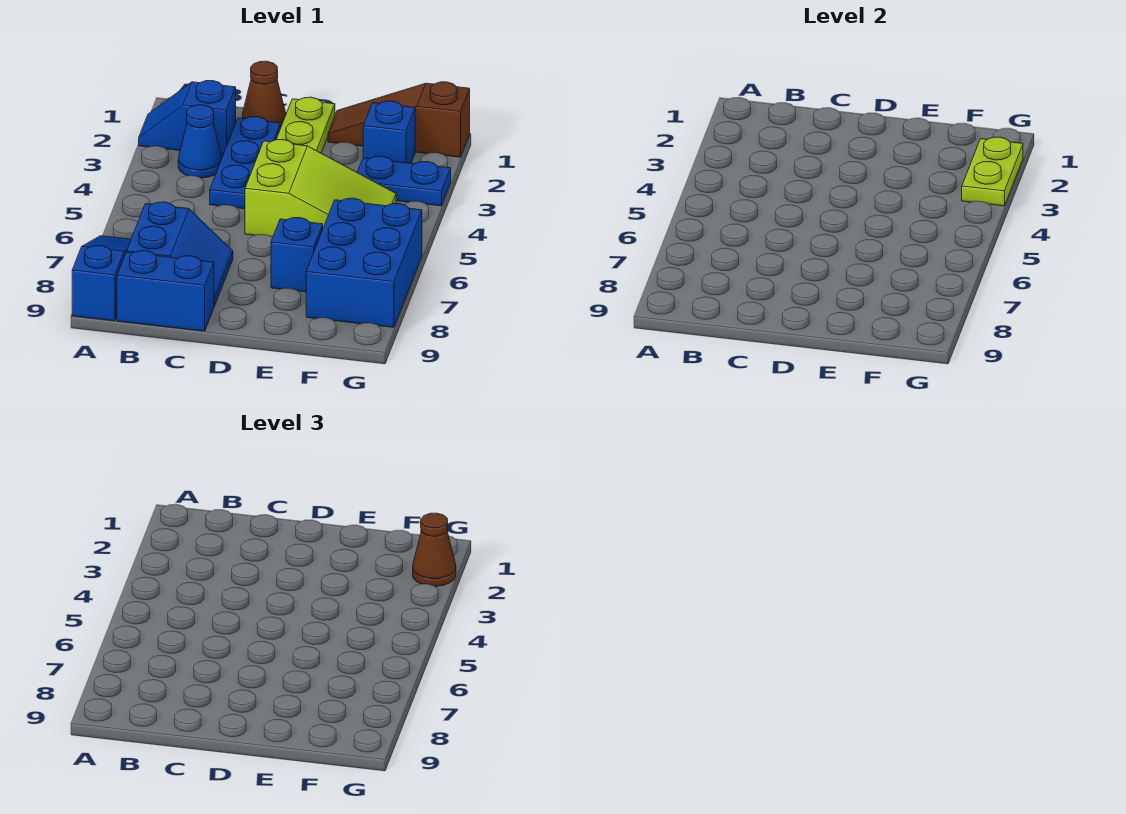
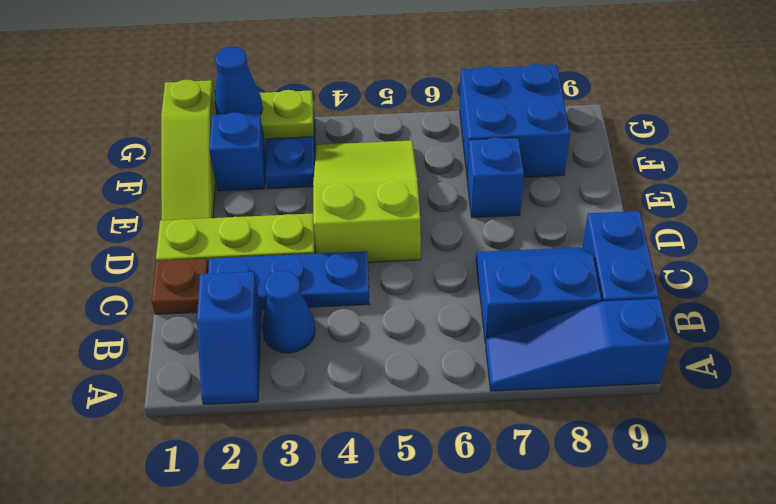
brown cone C1 level 1 -> brown plate C1 level 1
brown slope E1:G1 level 1 top G -> lime slope E1:G1 level 1 top G
blue brick F6:G8 level 1 -> blue brick F7:G8 level 1
brown cone G2 level 3 -> blue cone G2 level 3

